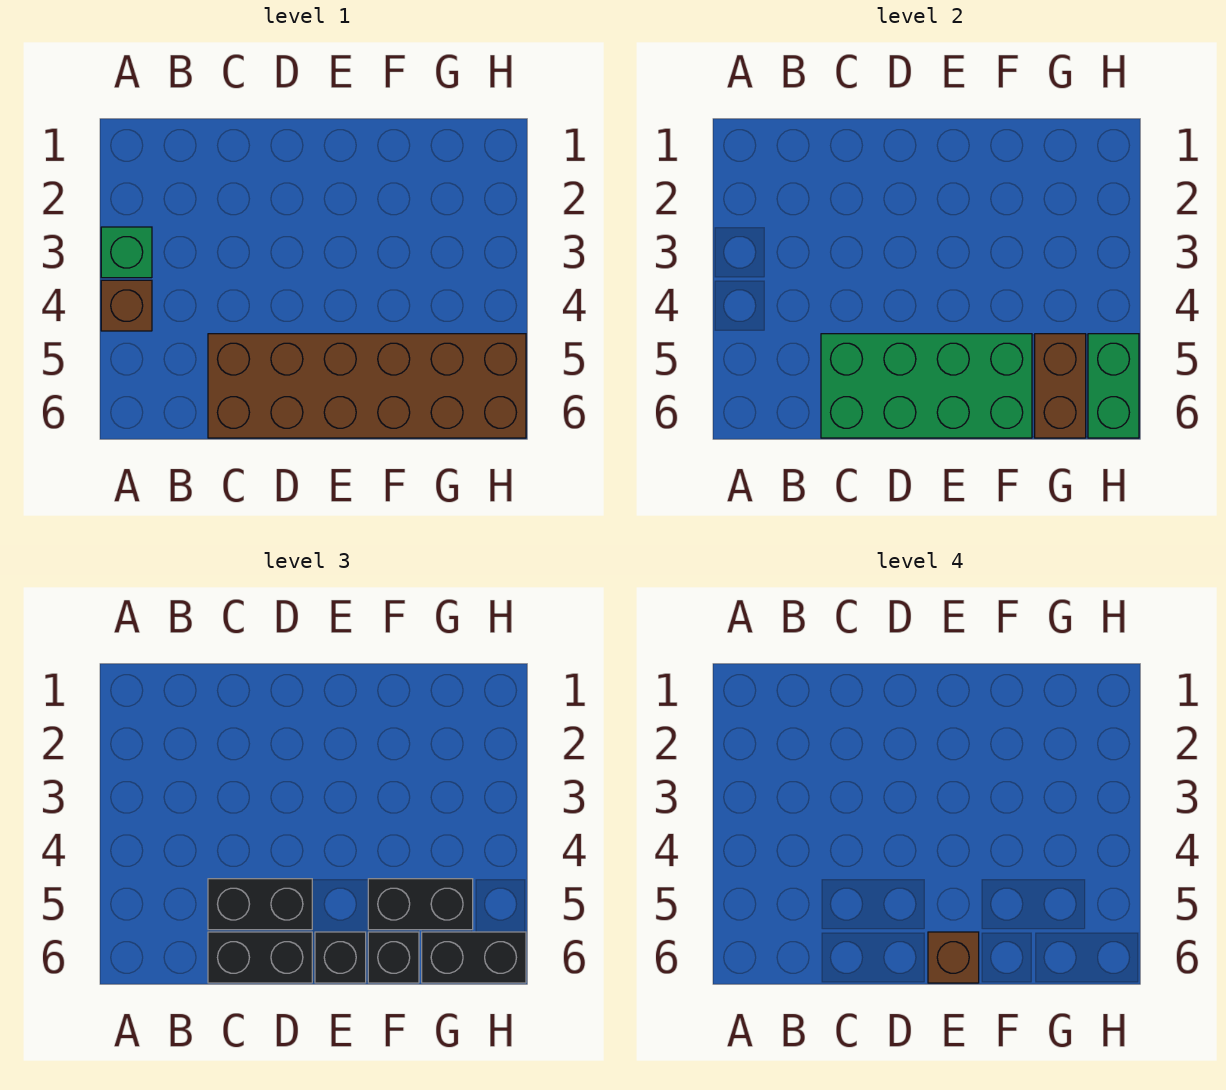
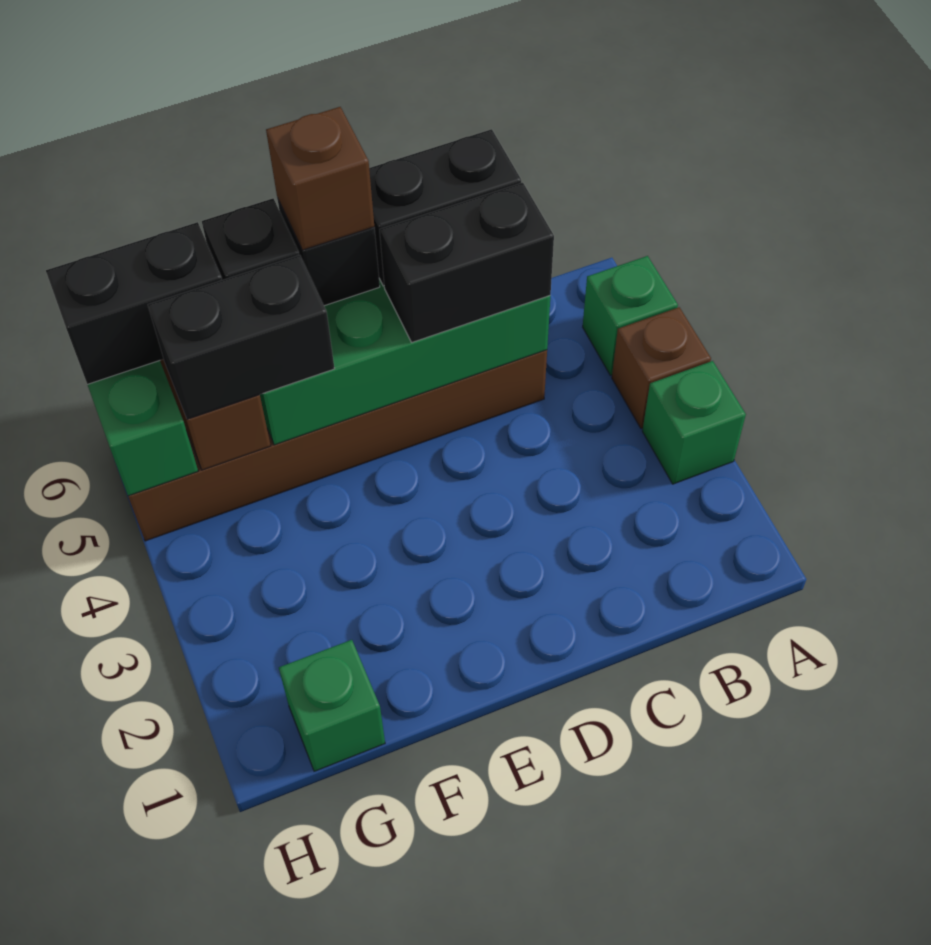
none -> green brick A5 level 1
none -> green brick G1 level 1

